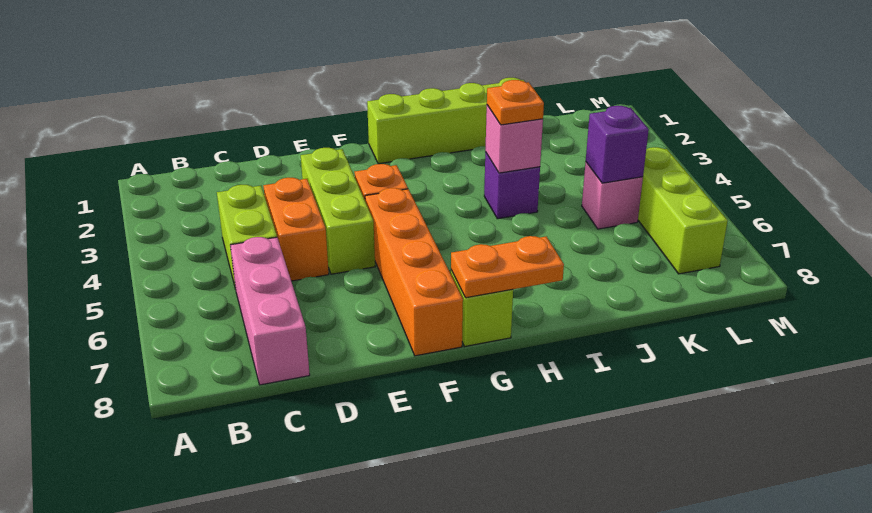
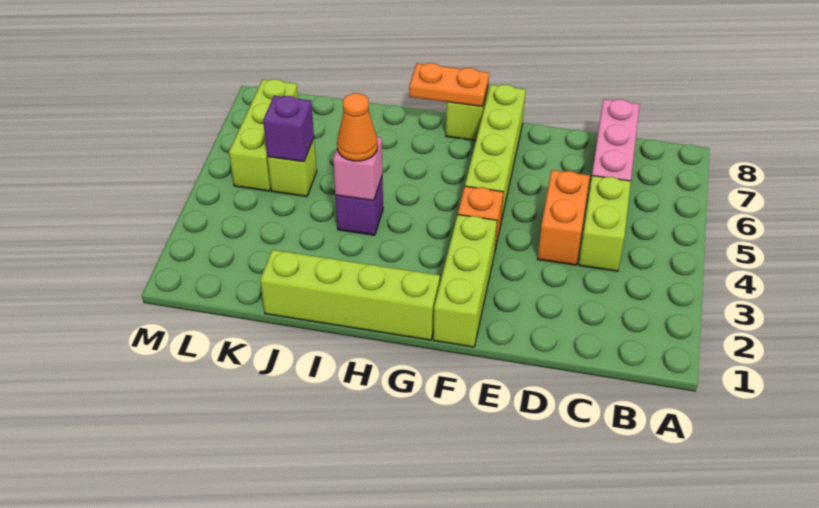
lime brick E3:E5 level 1 -> lime brick F1:F3 level 1
orange brick F5:F8 level 1 -> lime brick F5:F8 level 1
orange plate I4 level 3 -> orange cone I4 level 3
pink brick K5 level 1 -> lime brick K5 level 1

